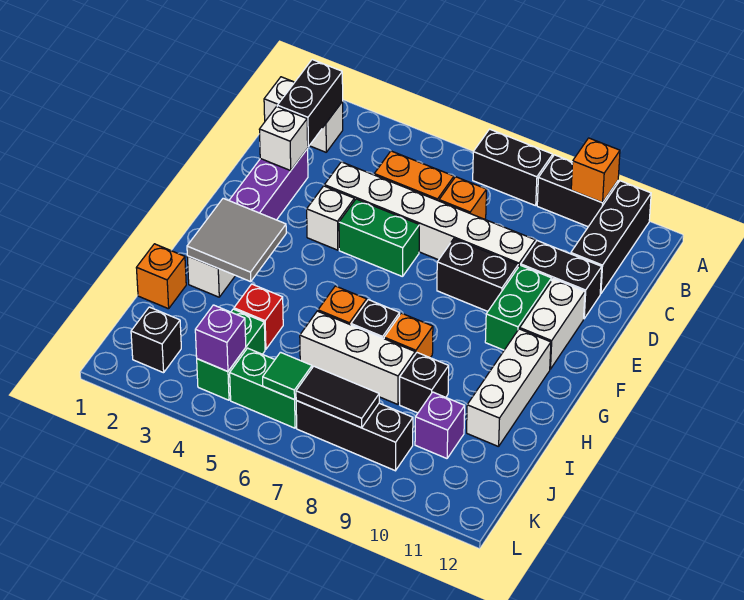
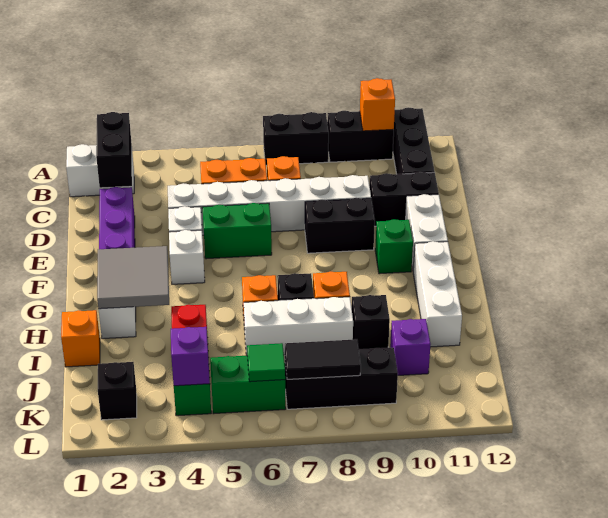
white brick D2 level 2 -> white brick F4 level 1
green brick E10:F10 level 1 -> green brick F10 level 1

